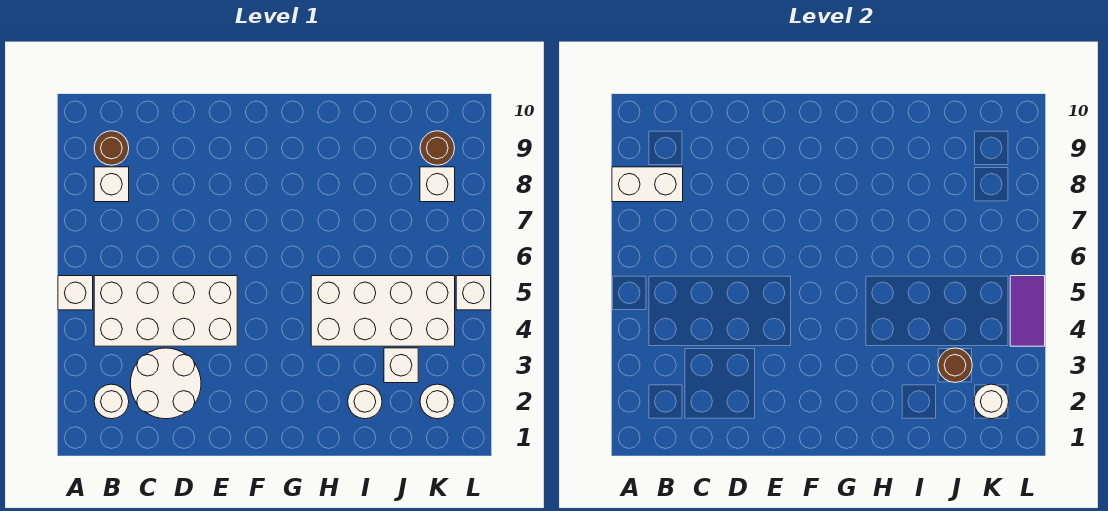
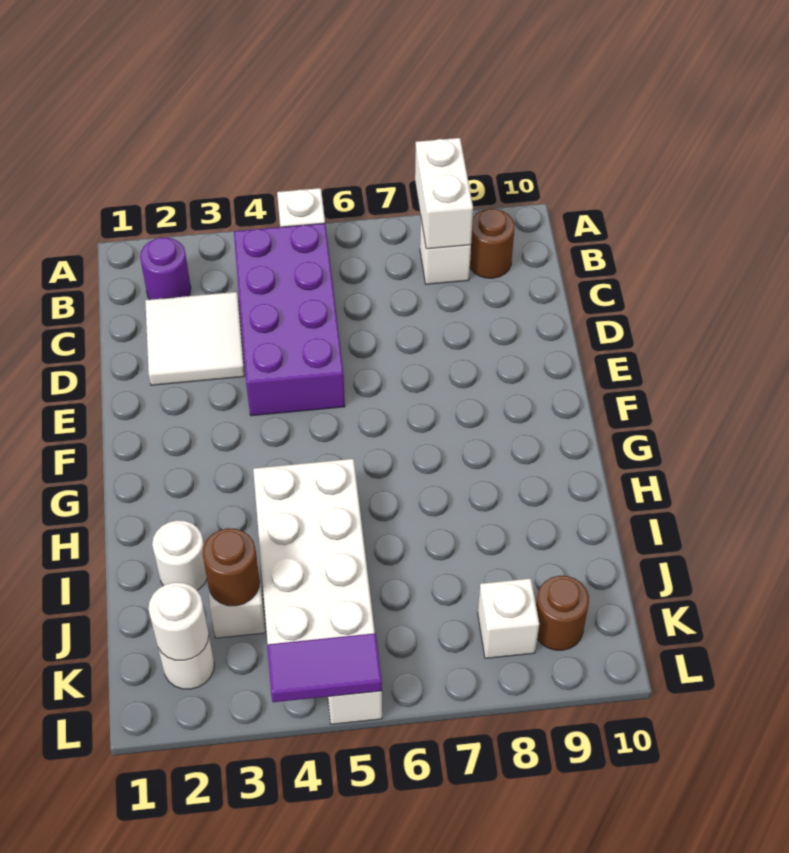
white round brick B2 level 1 -> purple round brick B2 level 1
white brick B4:E5 level 1 -> purple brick B4:E5 level 1
white round brick C2:D3 level 1 -> white tile C2:D3 level 1

